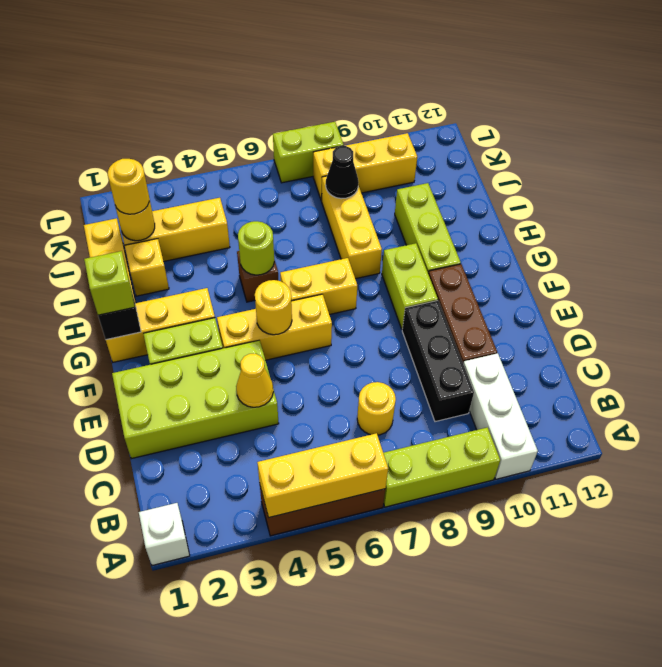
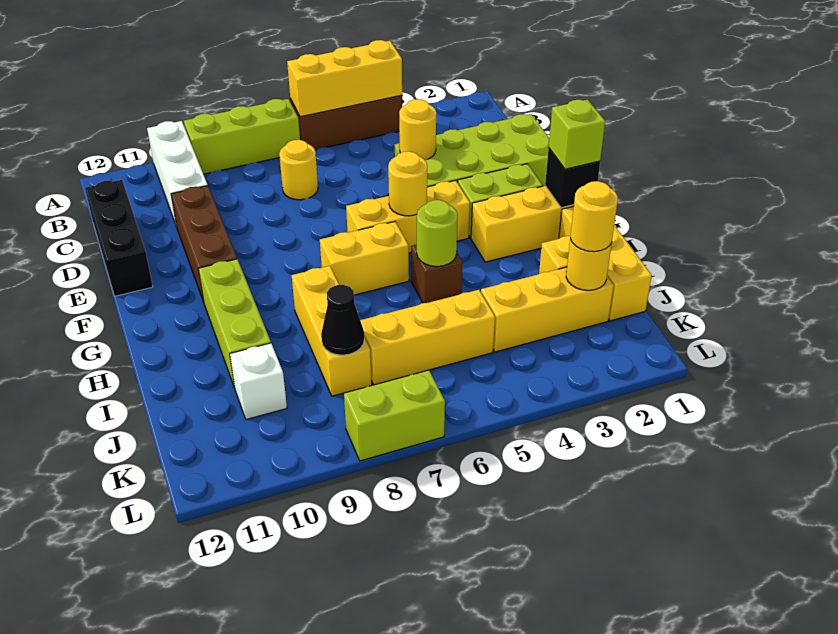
white brick A1 level 1 -> white brick J10 level 1
black brick C9:E9 level 1 -> black brick C12:E12 level 1
yellow cone D4 level 2 -> yellow round brick D4 level 2
lime brick F9:G9 level 1 -> none
yellow brick K8:K10 level 1 -> yellow brick J5:J7 level 1

